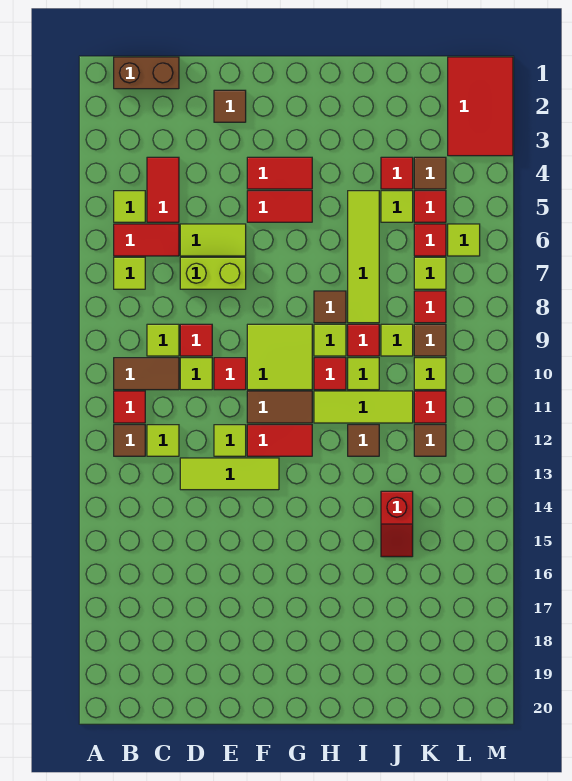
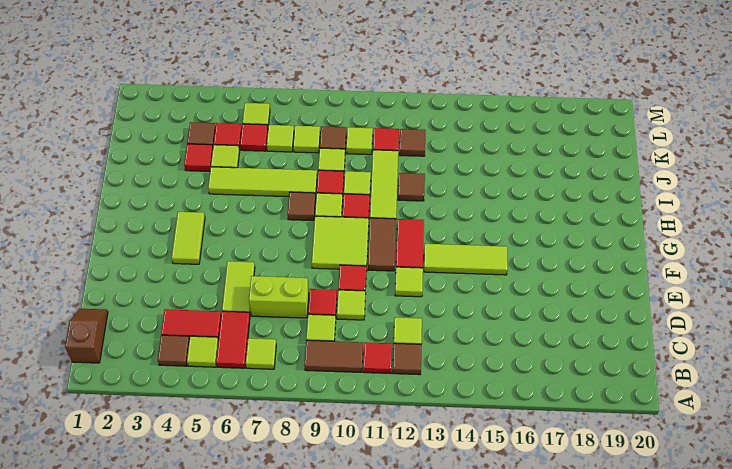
brown brick B1:C1 level 1 -> brown slope B1:C1 level 1 top B
brown tile B10:C10 level 1 -> brown tile B9:B10 level 1
lime brick D7:E7 level 1 -> lime brick D7:D8 level 1
lime tile D13:F13 level 1 -> lime tile F13:F15 level 1
brown tile E2 level 1 -> brown tile B4 level 1
red tile F4:G4 level 1 -> lime tile F4:G4 level 1
red tile F5:G5 level 1 -> none
red slope J14:J15 level 1 top 14 -> none
red tile K8 level 1 -> lime tile K8 level 1
red tile L1:M3 level 1 -> none

